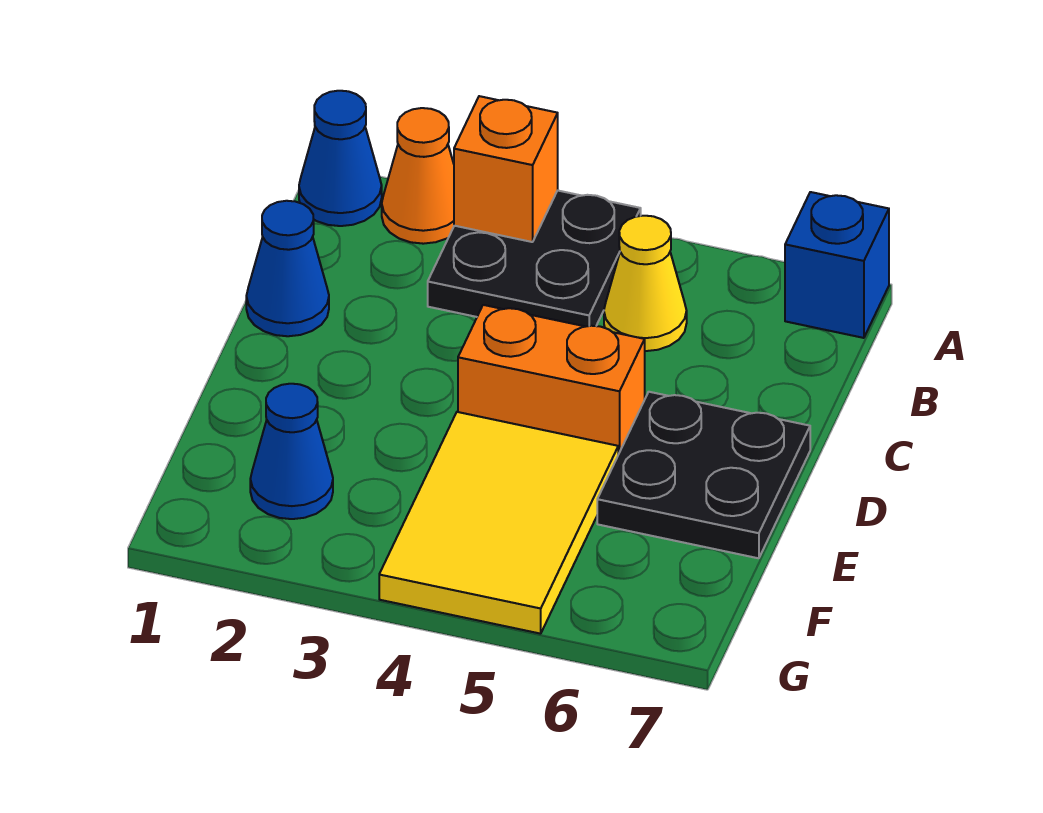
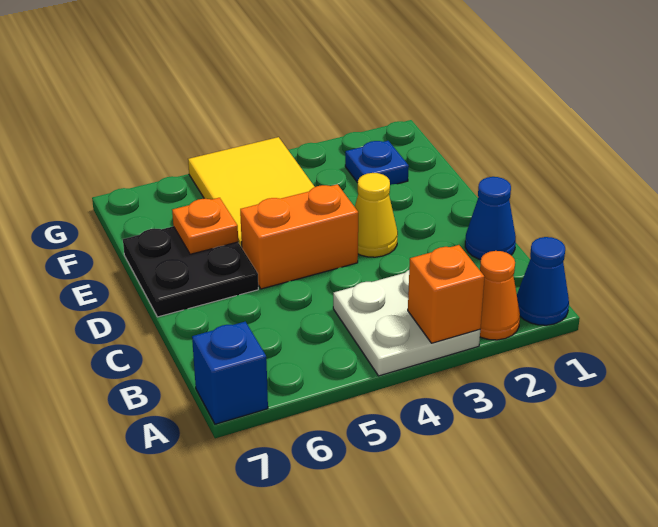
black plate A3:B4 level 1 -> white plate A3:B4 level 1
yellow cone B5 level 1 -> yellow cone D3 level 1
none -> orange plate E6 level 2
blue cone F2 level 1 -> blue plate F2 level 1

